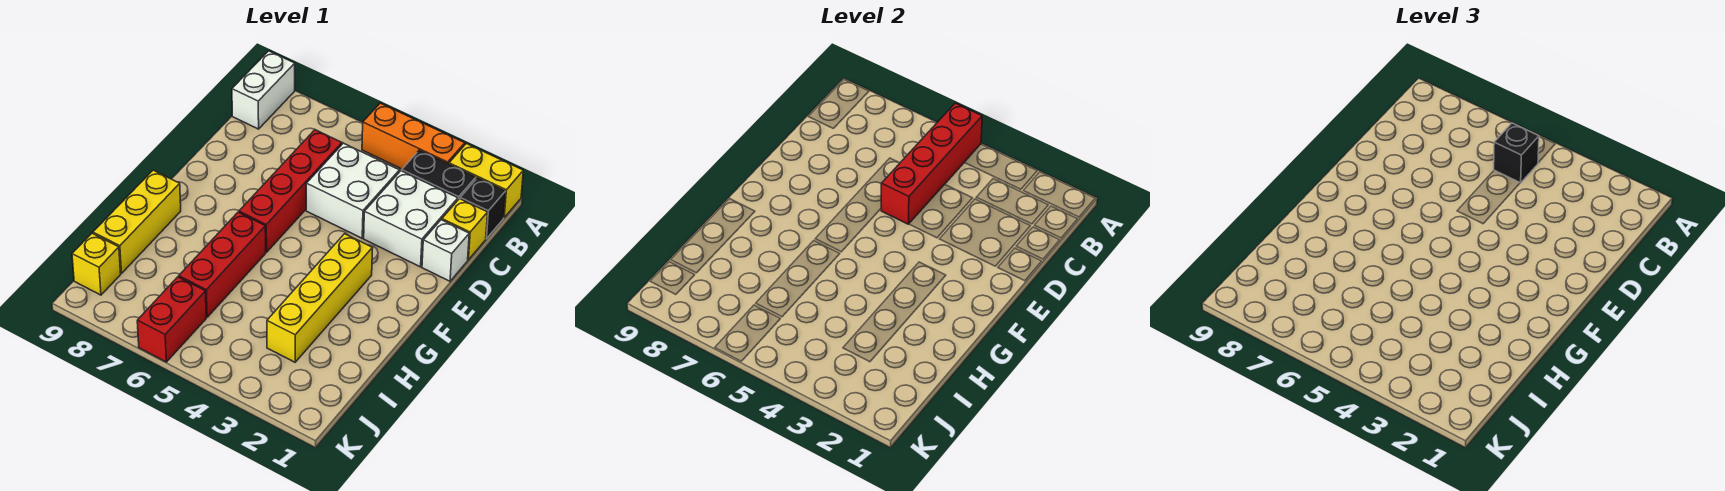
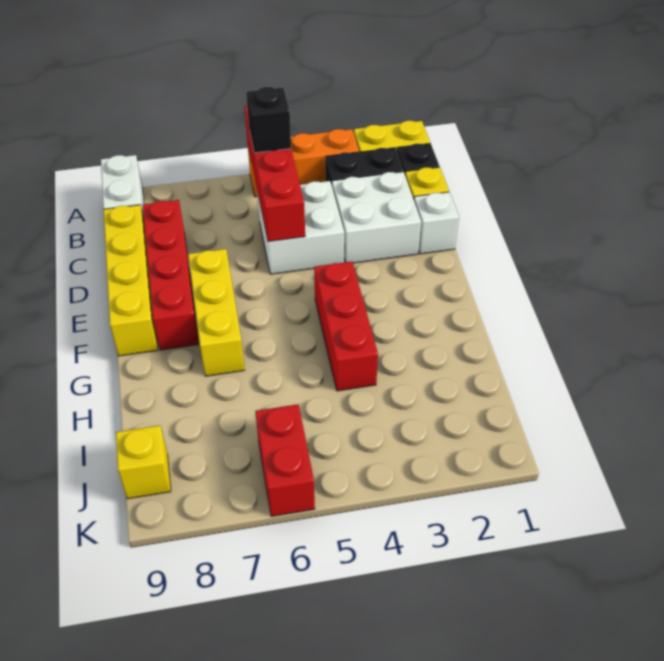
red brick C6:F6 level 1 -> red brick C8:F8 level 1
yellow brick F3:I3 level 1 -> yellow brick C9:F9 level 1
red brick G6:I6 level 1 -> red brick F4:H4 level 1
yellow brick G9:I9 level 1 -> yellow brick E7:G7 level 1

